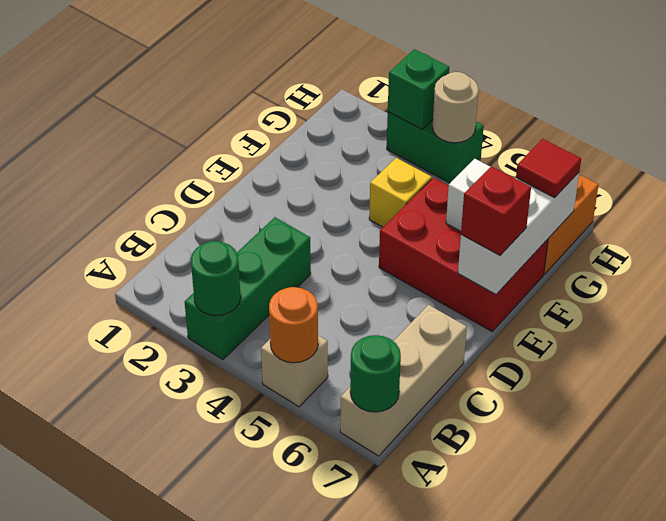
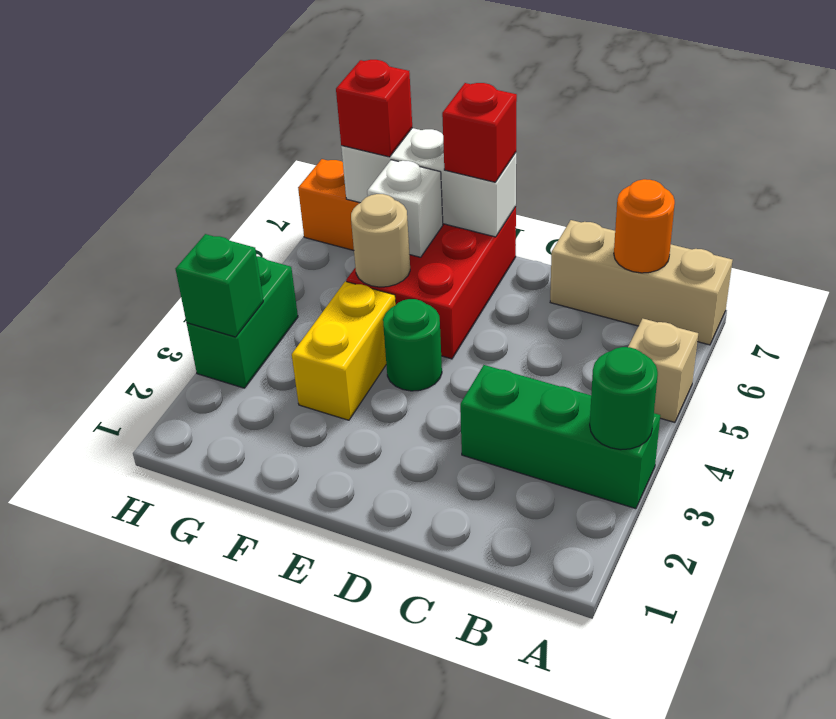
orange round brick A5 level 2 -> orange round brick B7 level 2
green round brick A7 level 2 -> green round brick E4 level 1
yellow brick F4 level 1 -> yellow brick F3:F4 level 1
red tile G7 level 3 -> red brick G7 level 3
tan round brick H4 level 2 -> tan round brick F5 level 2

